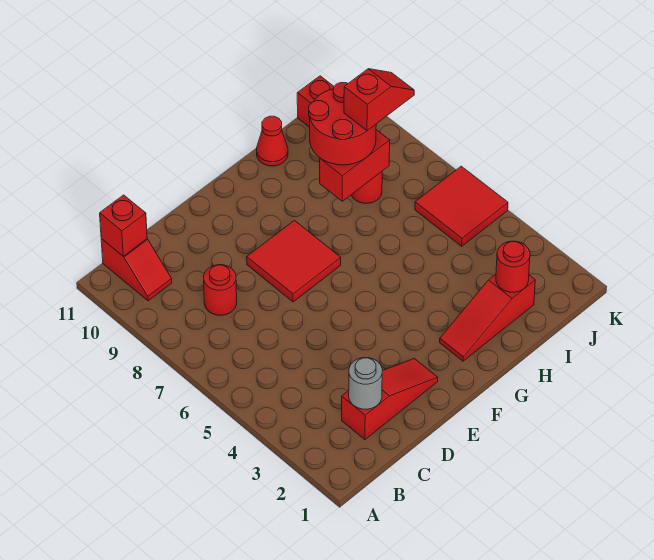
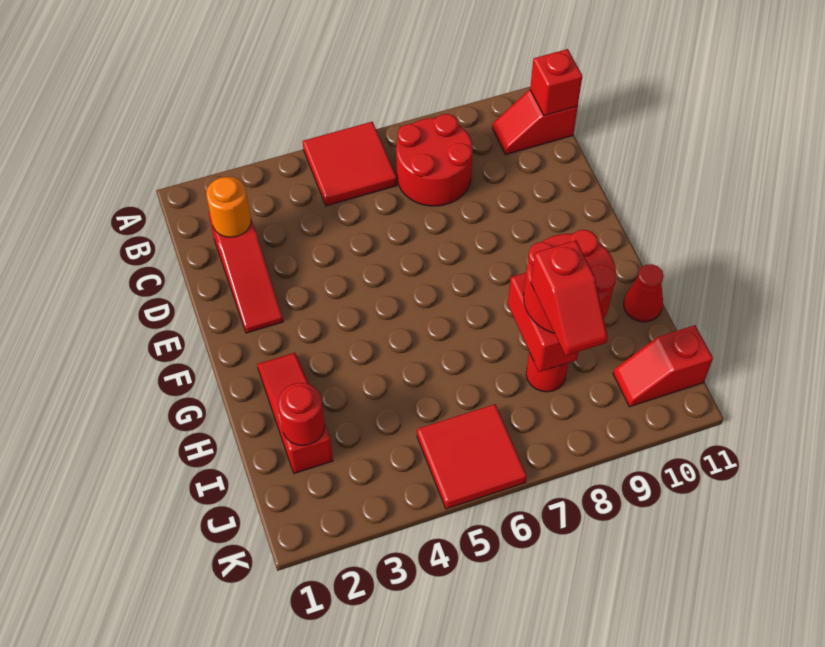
grey round brick C2 level 2 -> orange round brick C2 level 2
red round brick C8 level 1 -> red round brick B7:C8 level 1
red tile E7:F8 level 1 -> red tile A5:B6 level 1

